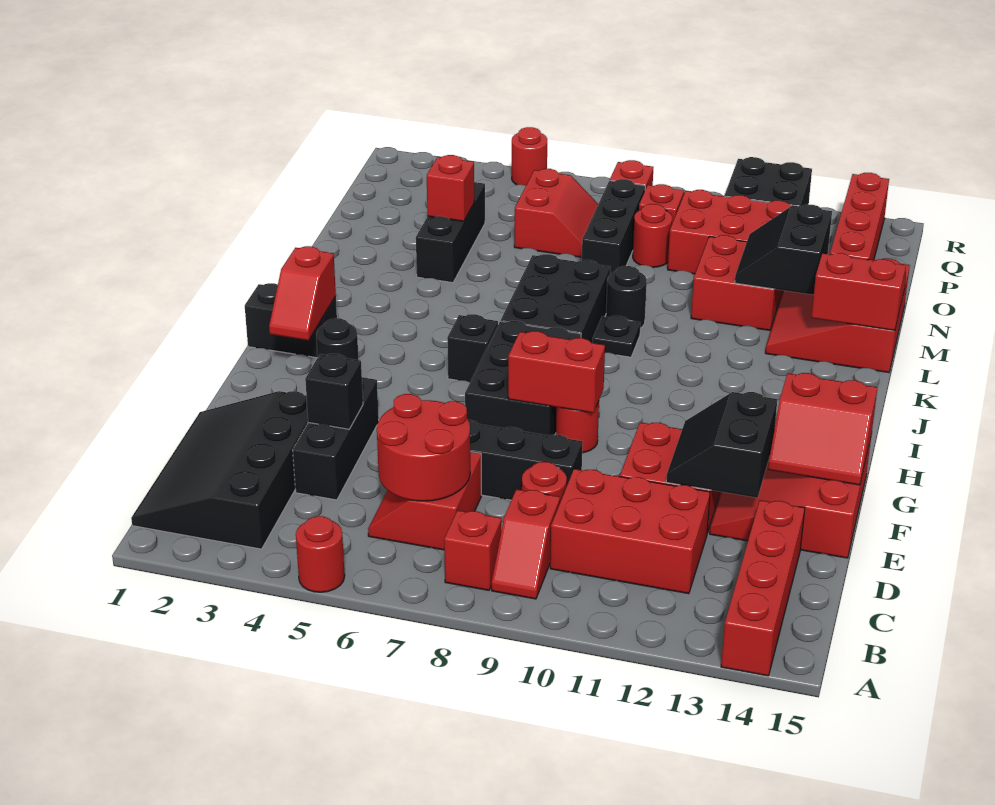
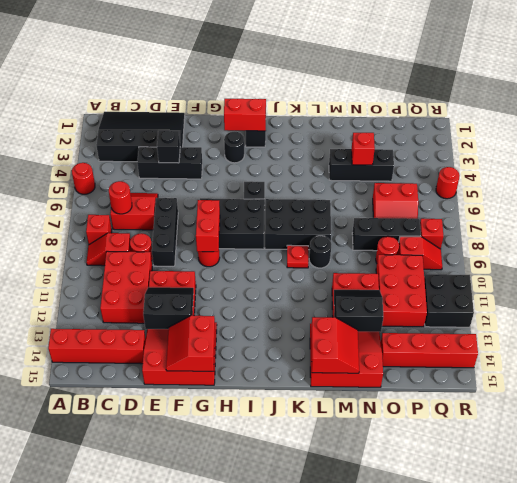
red round brick C6:D7 level 2 -> red round brick C7 level 2
red slope H2:I2 level 2 top I -> red brick H2:I2 level 2
black plate K9 level 1 -> red plate K9 level 1

